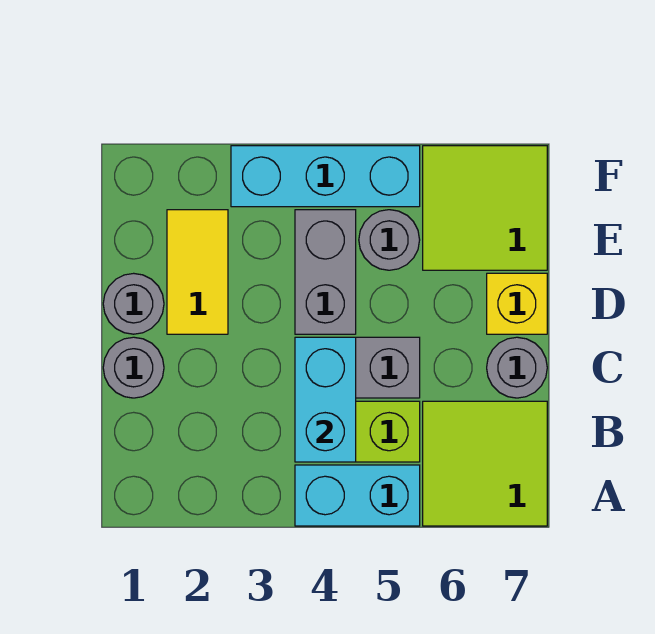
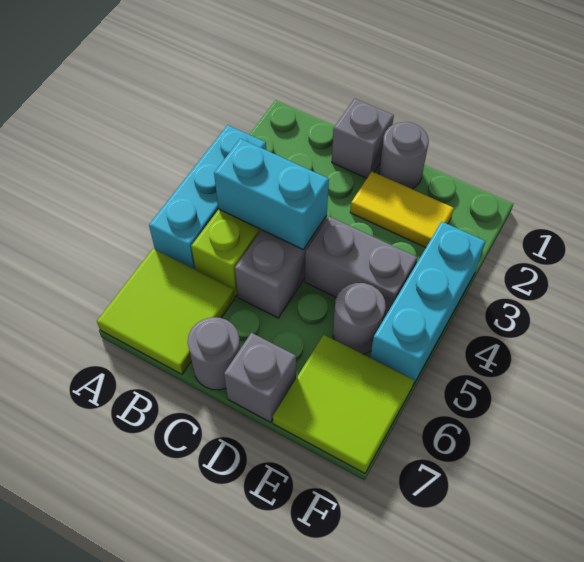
cyan brick A4:A5 level 1 -> cyan brick A3:A5 level 1
grey round brick C1 level 1 -> grey brick C1 level 1
yellow brick D7 level 1 -> grey brick D7 level 1

